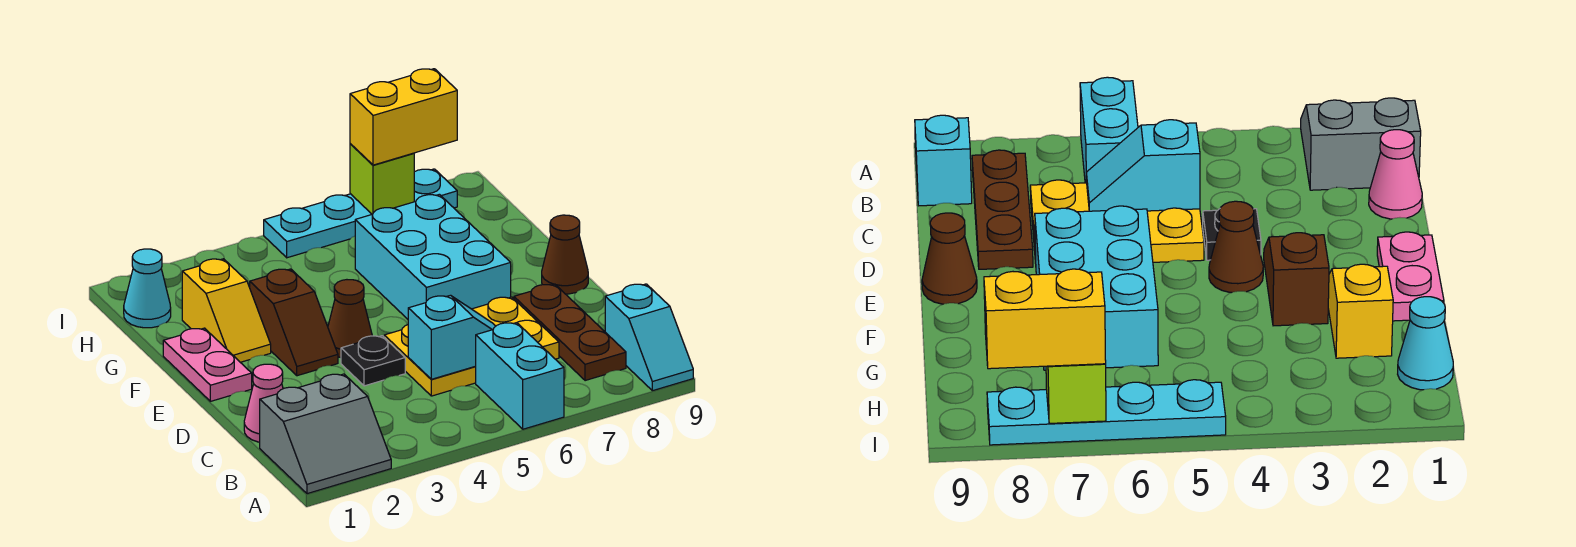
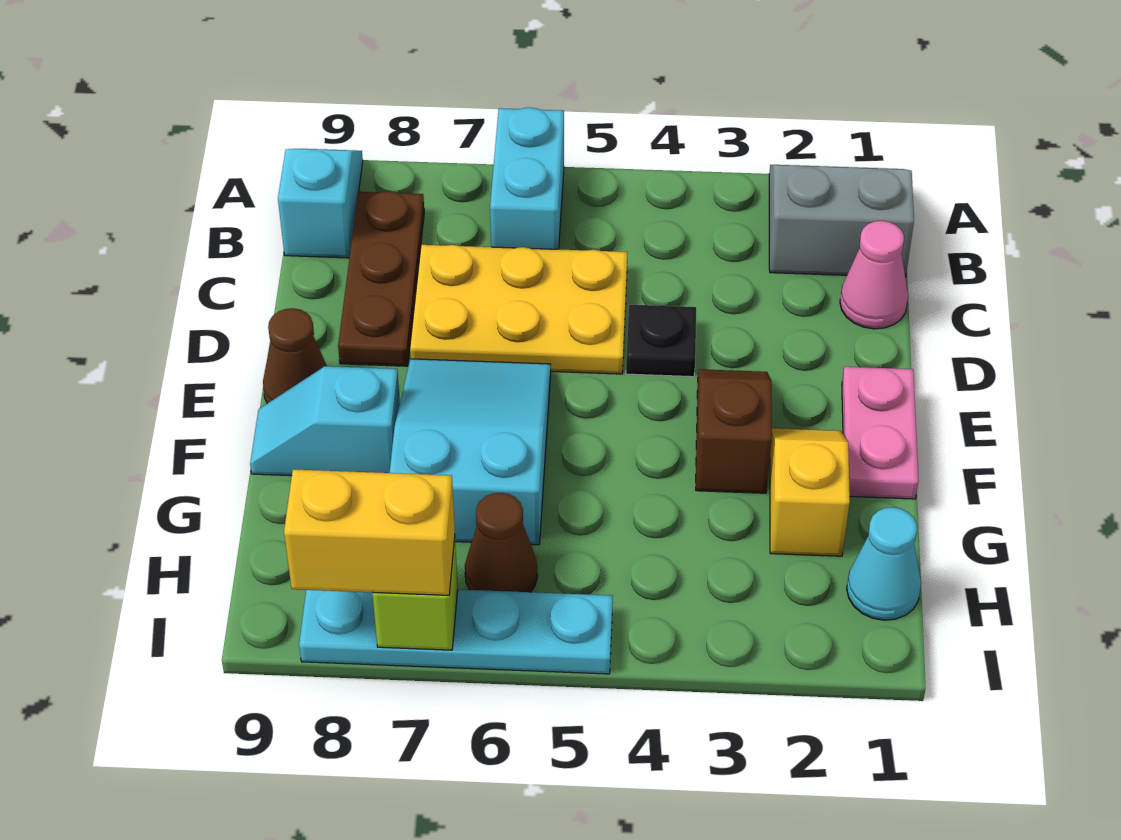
cyan slope C5:C6 level 2 top 5 -> cyan slope F8:F9 level 1 top 8
brown cone E4 level 1 -> brown cone H6 level 1
cyan brick E6:G7 level 1 -> cyan slope E6:G7 level 1 top G

